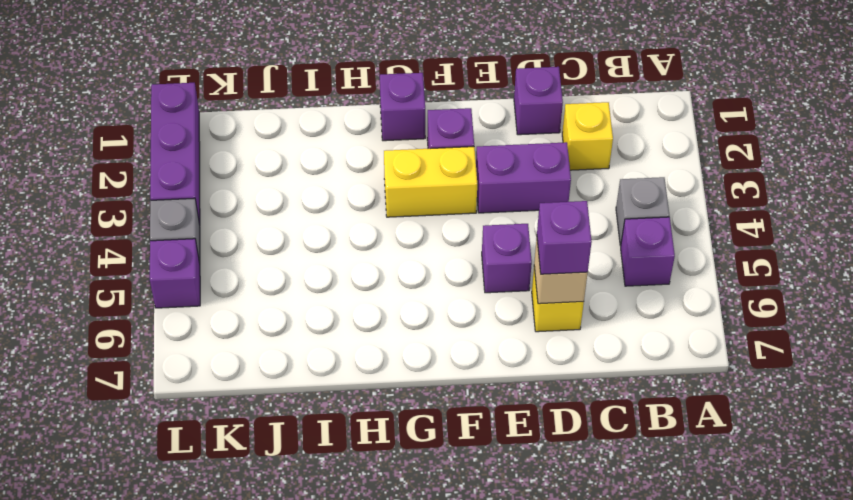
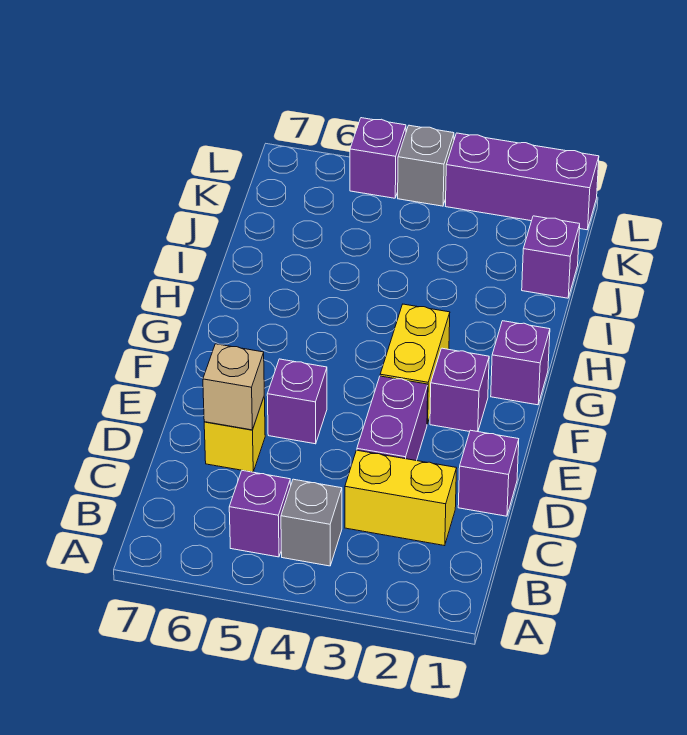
yellow brick C2 level 1 -> yellow brick C2:C3 level 1
purple brick D6 level 3 -> purple brick J1 level 1

